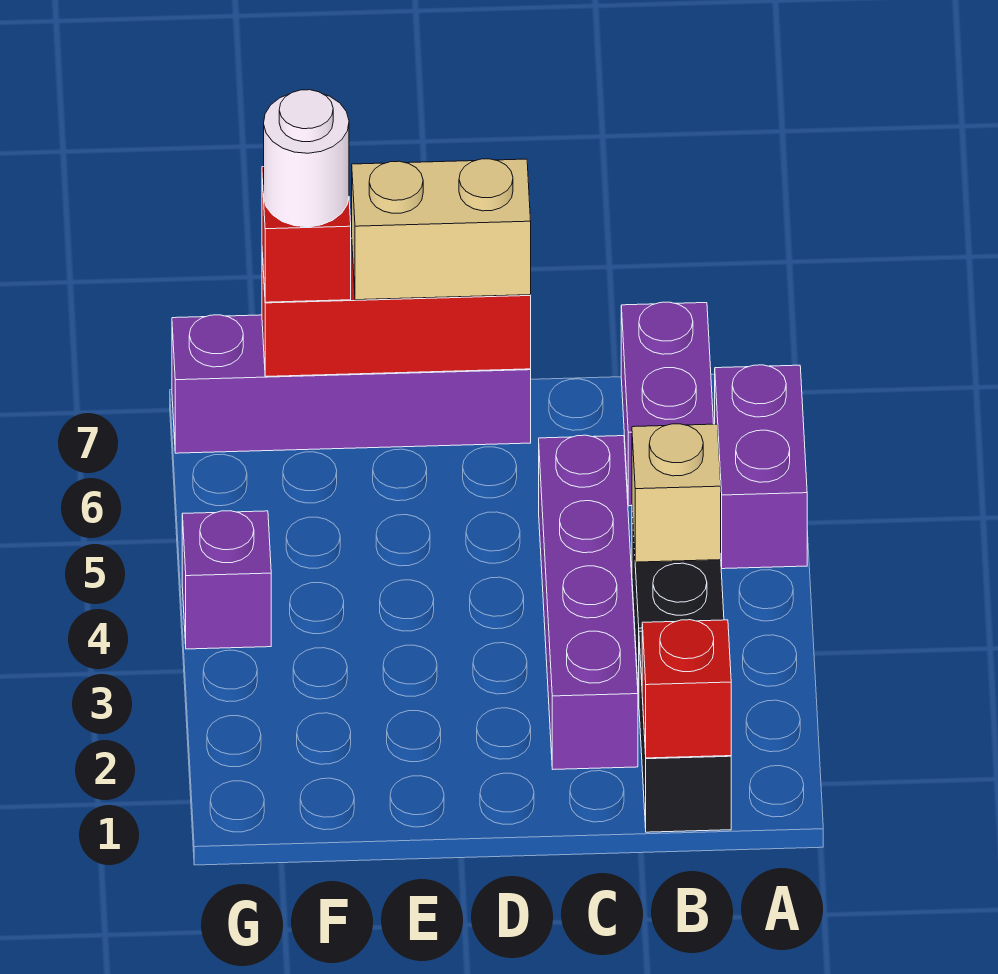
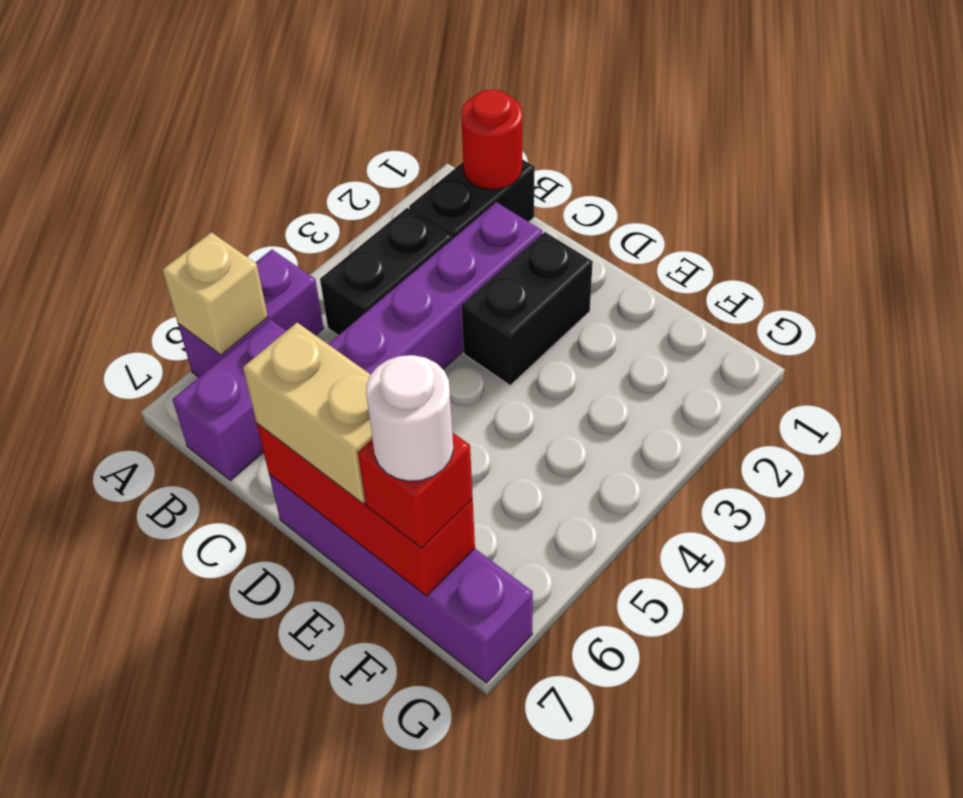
red brick B1 level 2 -> red round brick B1 level 2
tan brick B4 level 2 -> tan brick A6 level 2
none -> black brick D2:D3 level 1
purple brick G4 level 1 -> none

